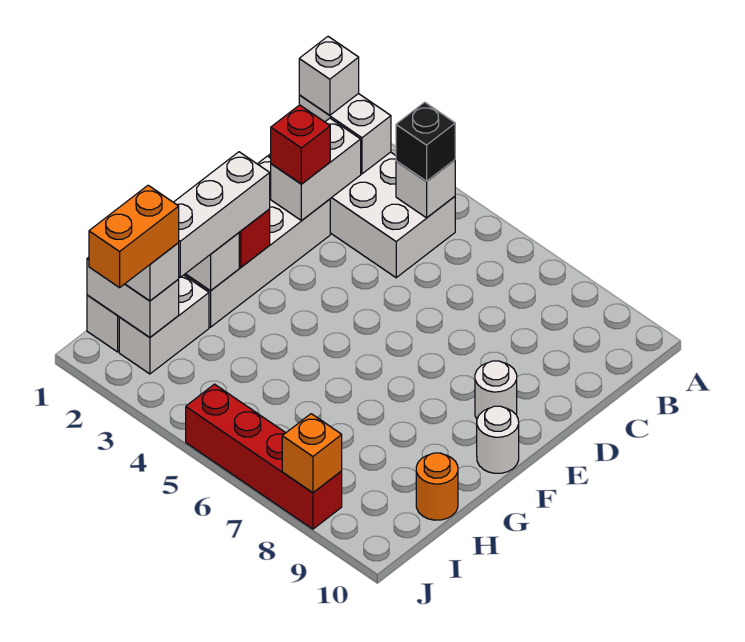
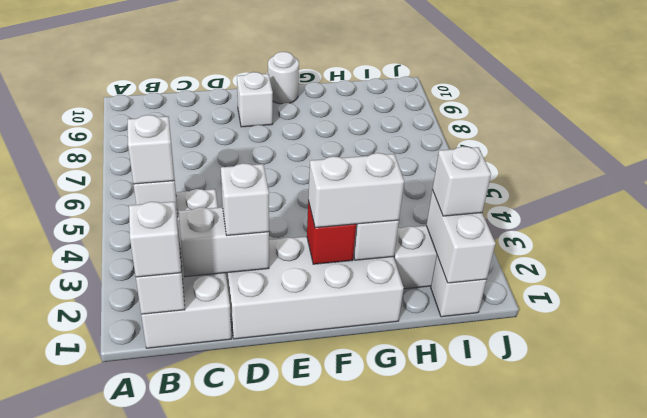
black brick B4 level 3 -> white brick B4 level 3
red brick D2 level 3 -> white brick D2 level 3
white round brick E9 level 1 -> white brick E9 level 1
white brick F2:H2 level 3 -> white brick F2:G2 level 3
orange round brick H10 level 1 -> none
orange brick I2:J2 level 4 -> none
red brick J5:J8 level 1 -> none
orange brick J8 level 2 -> none

